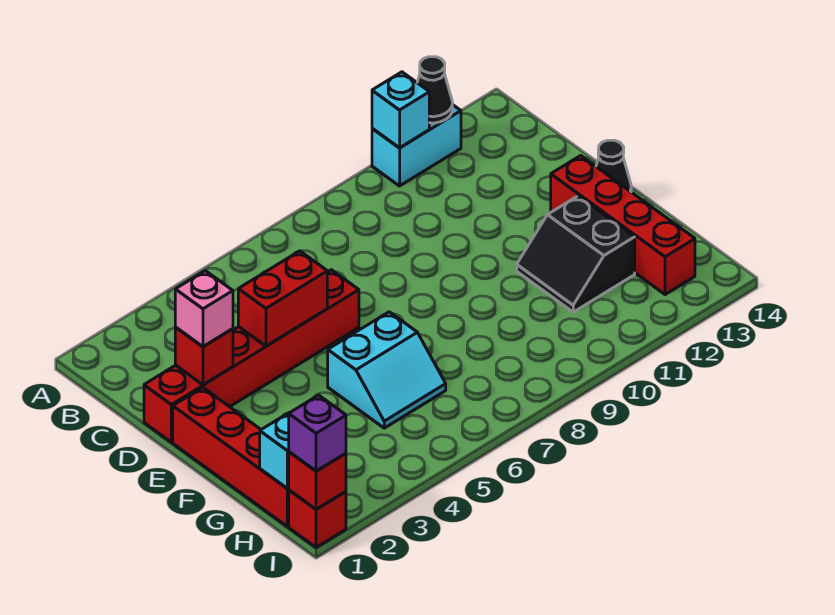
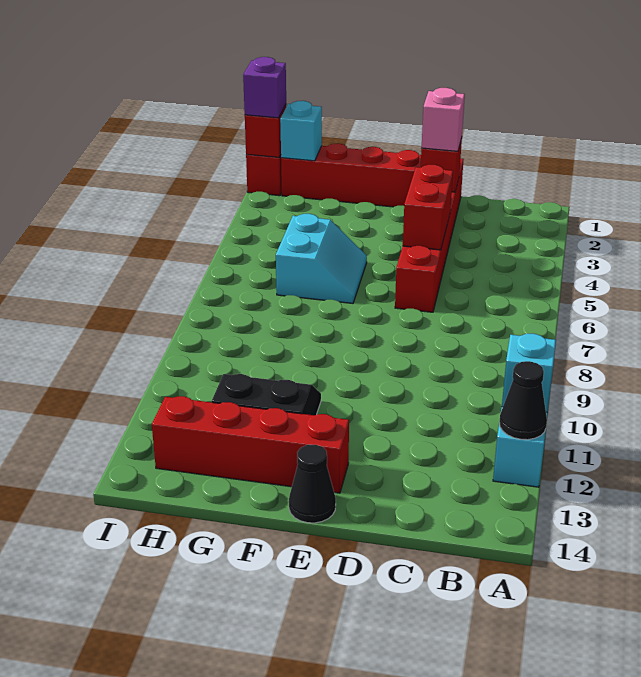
cyan slope F5:G6 level 1 top F -> cyan slope F5:G6 level 1 top G

